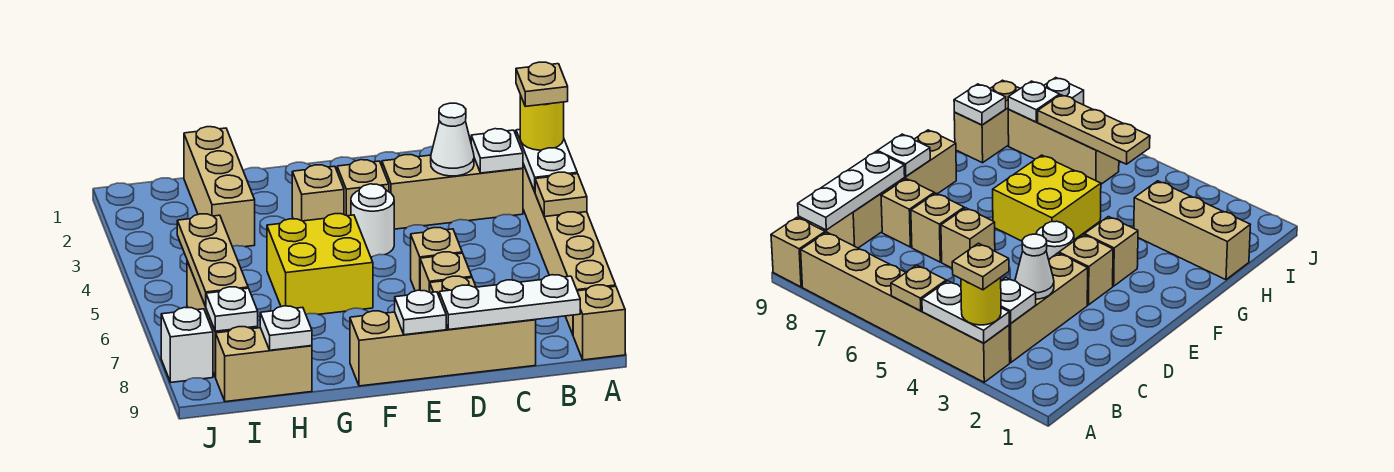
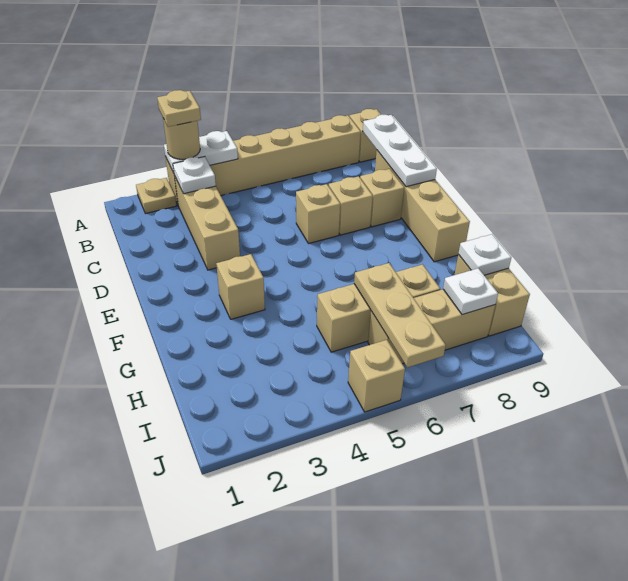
yellow round brick A3 level 3 -> tan round brick A3 level 3
tan plate A5 level 2 -> tan plate A2 level 1
white cone C3 level 2 -> none
tan brick E3 level 1 -> tan brick J5 level 1
white round brick E4 level 1 -> none
white plate E9 level 2 -> none
yellow brick F5:G6 level 1 -> none
tan brick H1:H3 level 1 -> tan brick H5:H7 level 1
tan plate I5:I7 level 2 -> tan plate H6:J6 level 2
white brick J8 level 1 -> none

